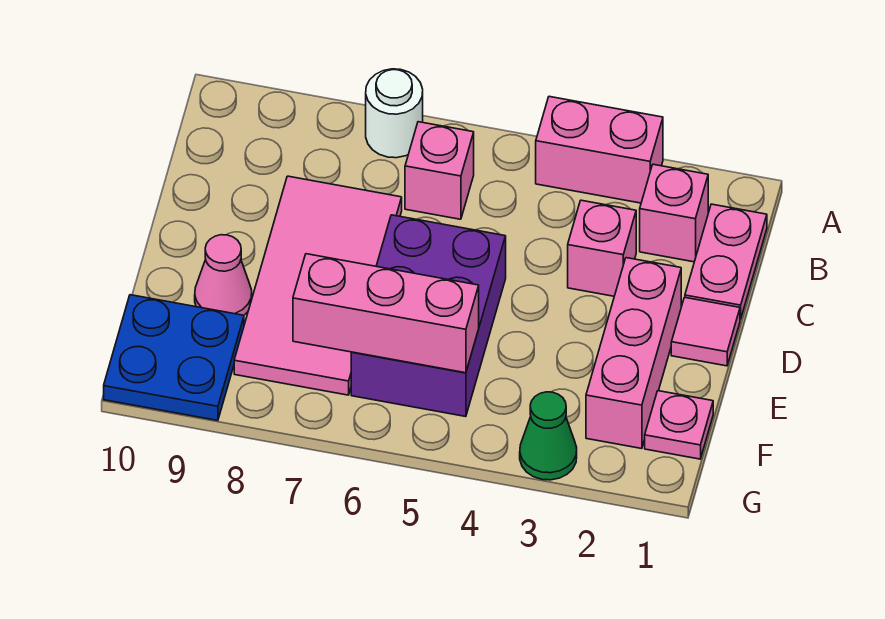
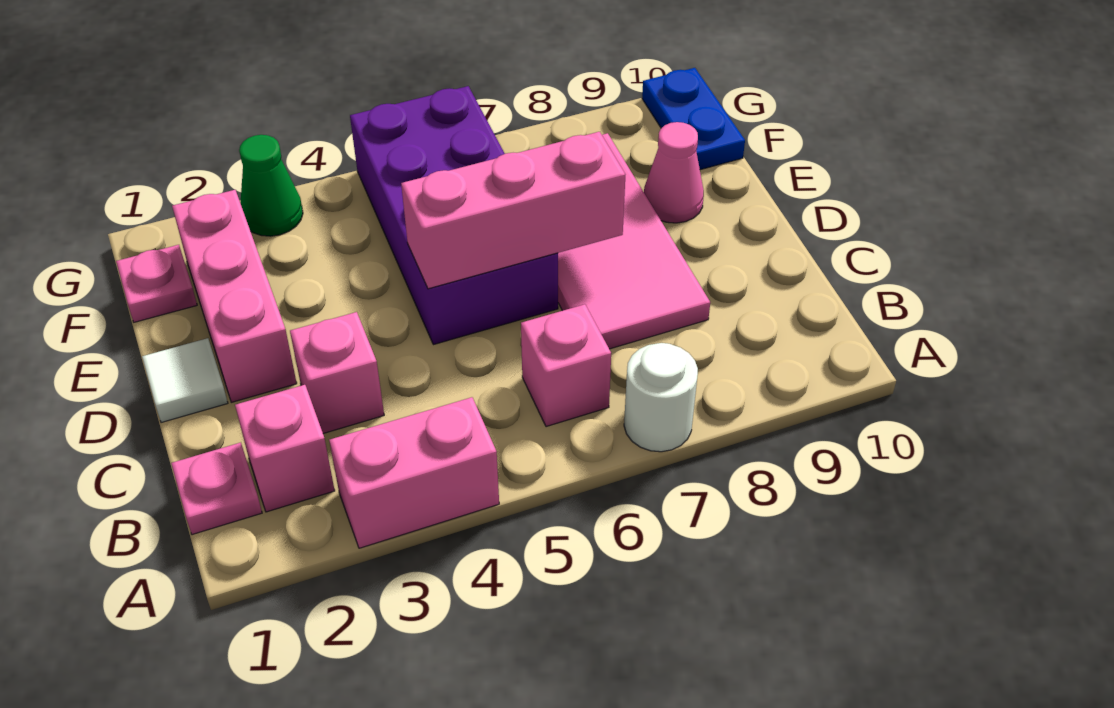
pink plate B1:C1 level 1 -> pink plate B1 level 1
pink tile D1 level 1 -> white tile D1 level 1
purple brick D5:F6 level 1 -> purple brick D5:G6 level 1
pink brick F5:F7 level 2 -> pink brick D5:D7 level 2
blue plate F9:G10 level 1 -> blue plate F10:G10 level 1

